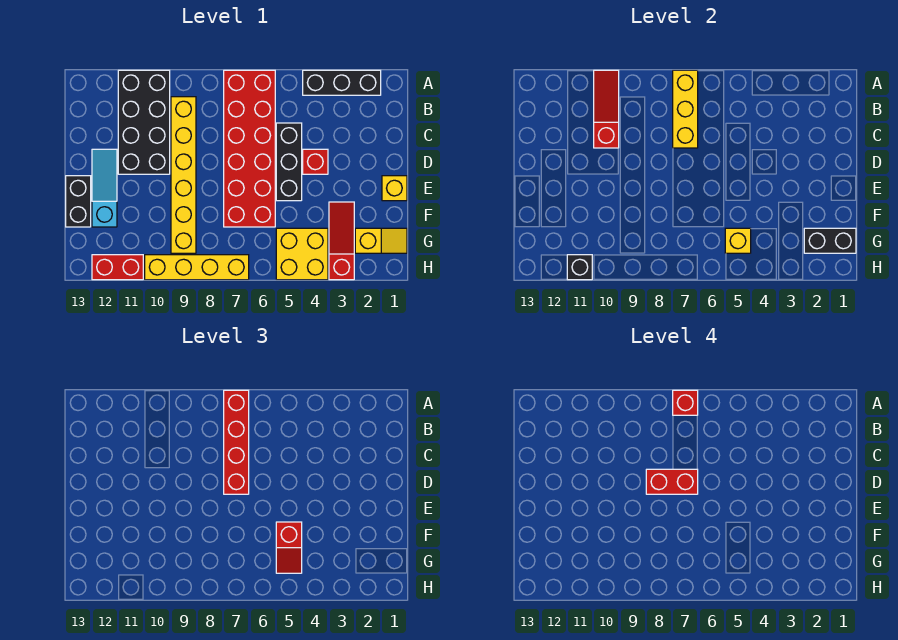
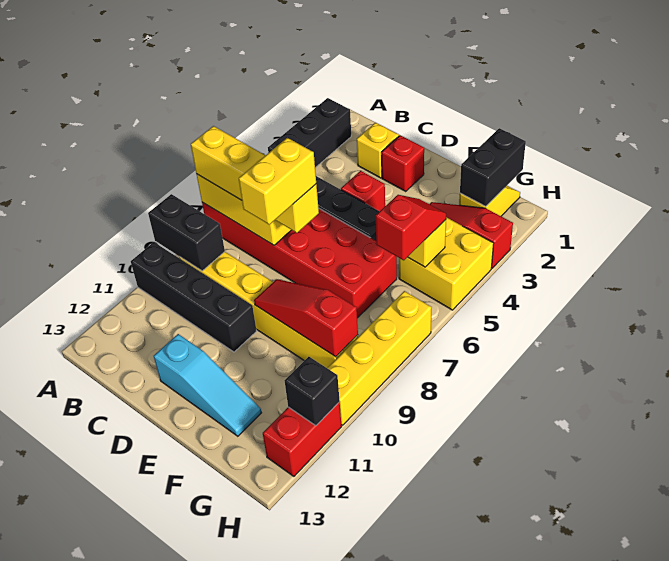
red brick A7:D7 level 3 -> yellow brick A7:D7 level 3
red brick A7 level 4 -> red brick D2 level 1
black brick A10:D11 level 1 -> black brick A10:D10 level 1
red slope A10:C10 level 2 top C -> red slope E9:G9 level 2 top G
red brick D7:D8 level 4 -> yellow brick D7:D8 level 4
cyan slope D12:F12 level 1 top F -> cyan slope D12:F12 level 1 top D
yellow brick E1 level 1 -> yellow brick C2 level 1
black brick E13:F13 level 1 -> black brick A9:B9 level 2
red slope F5:G5 level 3 top F -> red slope G5:G6 level 3 top 6

